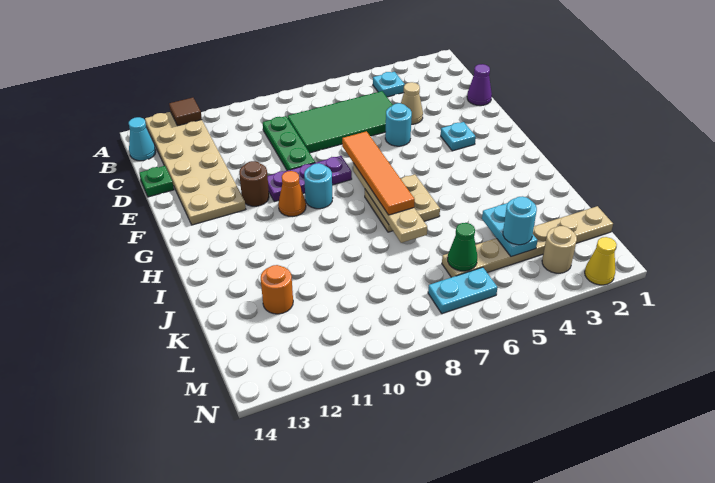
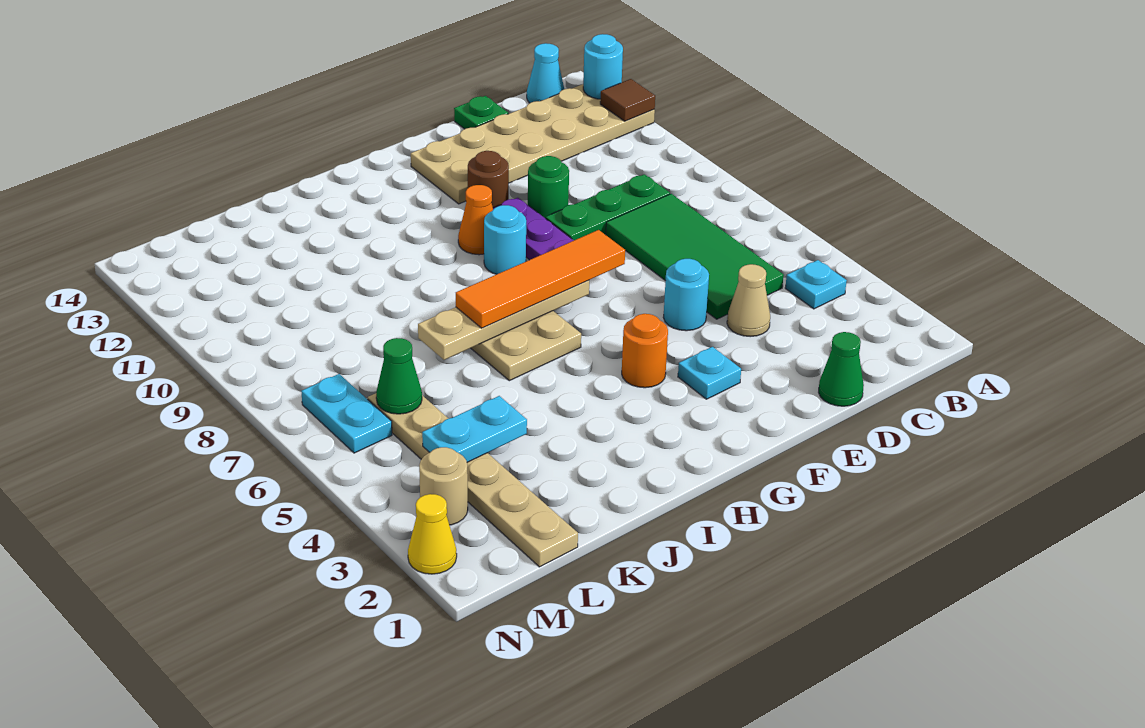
purple cone D1 level 1 -> green cone D1 level 1
none -> green round brick E10 level 1
orange round brick K12 level 1 -> orange round brick G4 level 1
cyan round brick L4 level 3 -> cyan round brick A13 level 2

